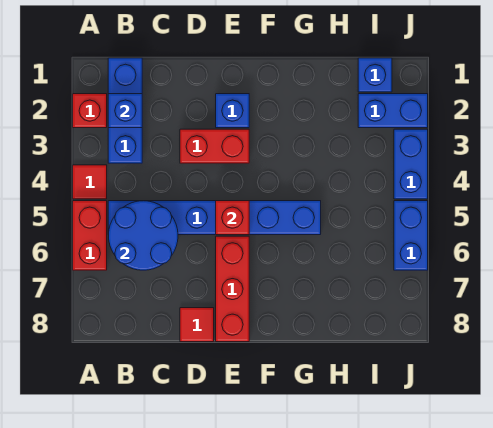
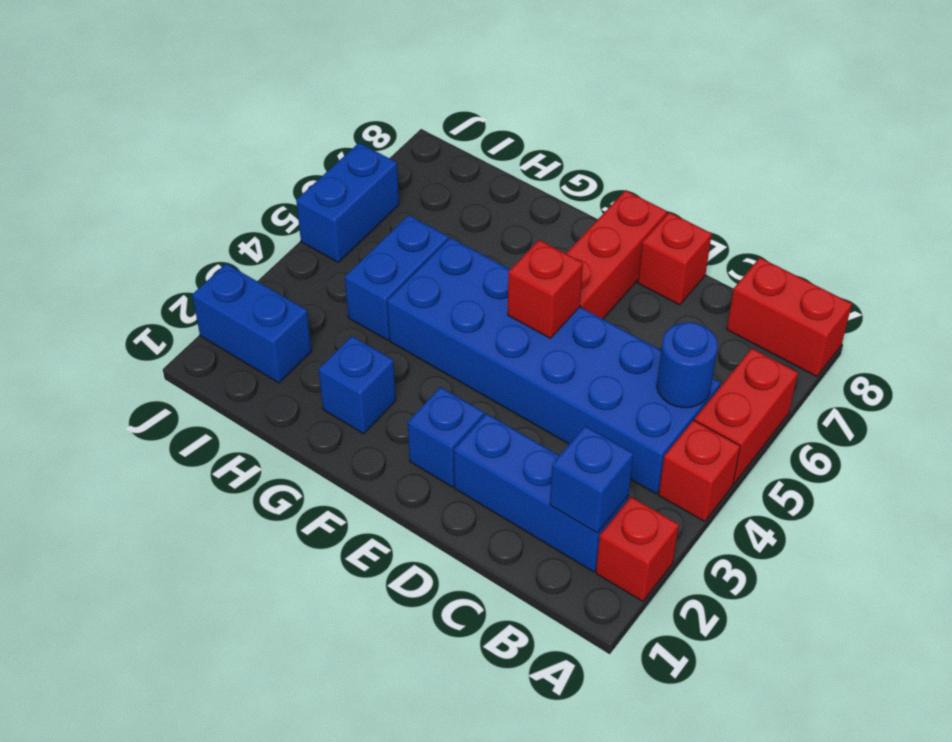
red tile A4 level 1 -> red brick A4 level 1
blue brick B1:B3 level 1 -> blue brick B2:D2 level 1
blue brick B5:G5 level 1 -> blue brick B4:G5 level 1
blue round brick B5:C6 level 2 -> blue round brick B5 level 2
red brick D3:E3 level 1 -> red brick A8:B8 level 1
red tile D8 level 1 -> red brick D8 level 1
blue brick I1 level 1 -> blue brick G2 level 1
blue brick J3:J4 level 1 -> blue brick H4:H5 level 1

